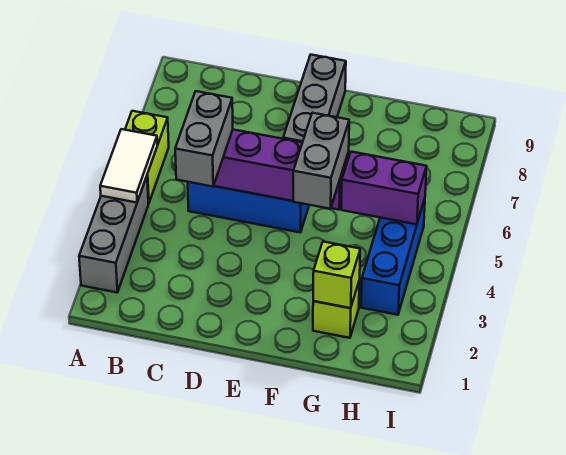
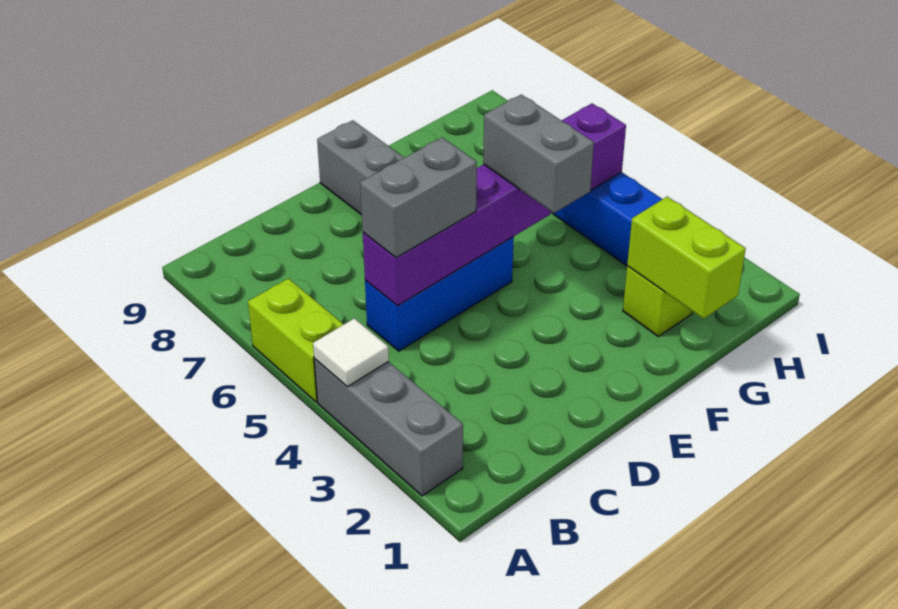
white tile A4:A5 level 2 -> white tile A4 level 2
grey brick C4:C5 level 3 -> grey brick C5:D5 level 3
lime brick G2 level 2 -> lime brick G1:G2 level 2

